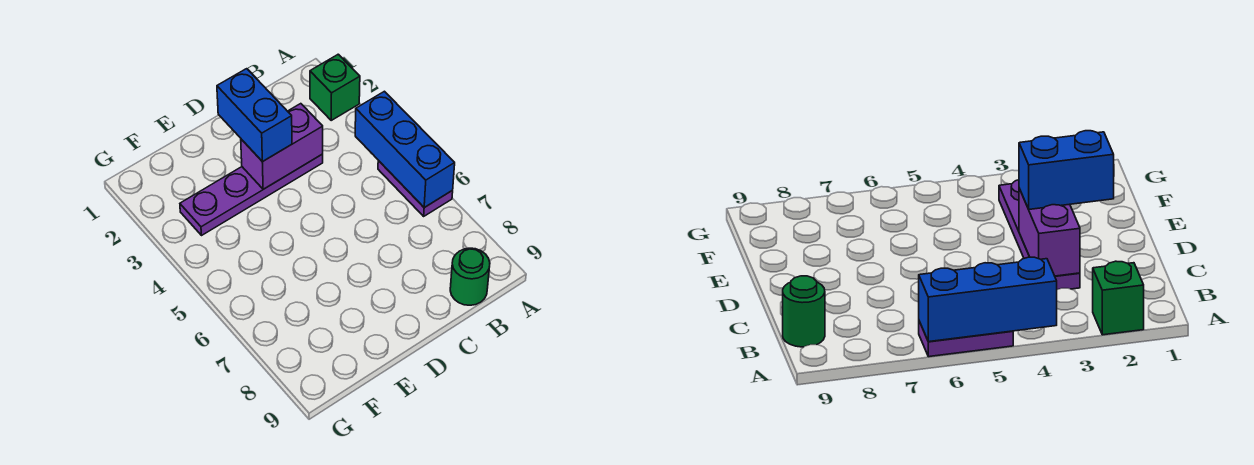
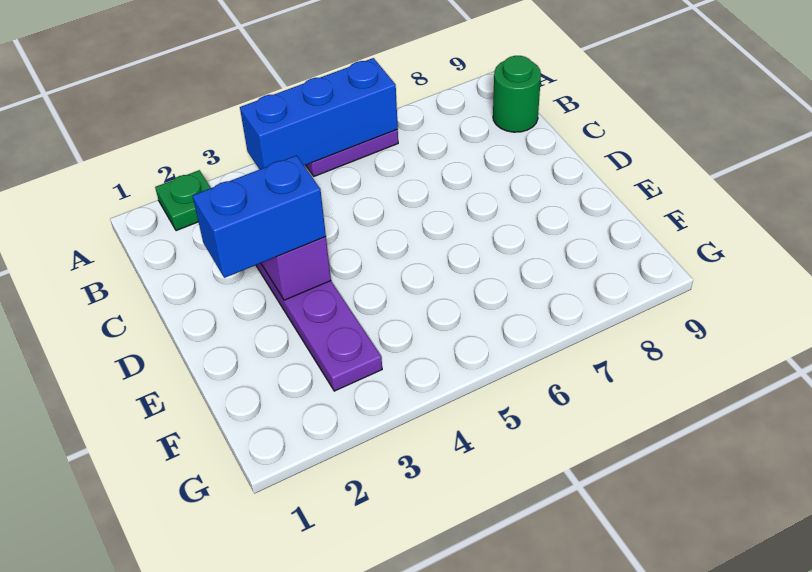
green brick A2 level 1 -> green plate A2 level 1

